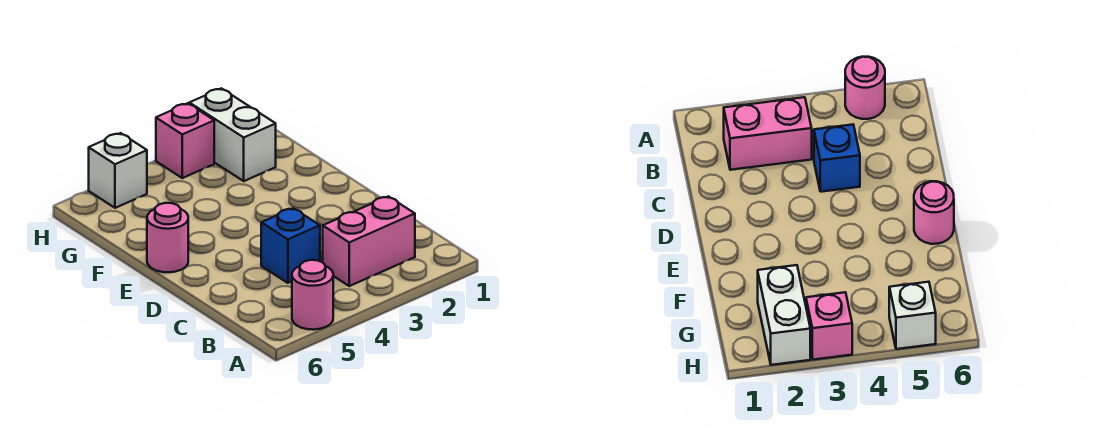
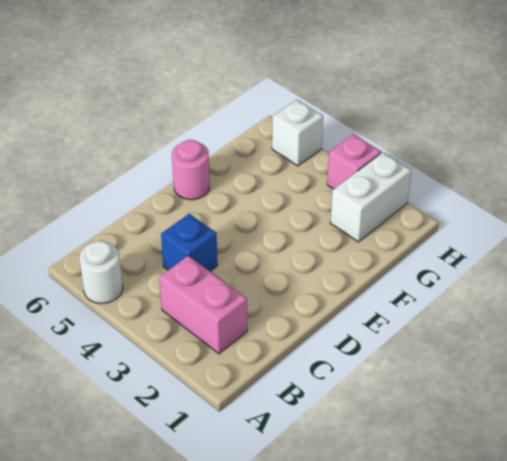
pink round brick A5 level 1 -> white round brick A5 level 1

